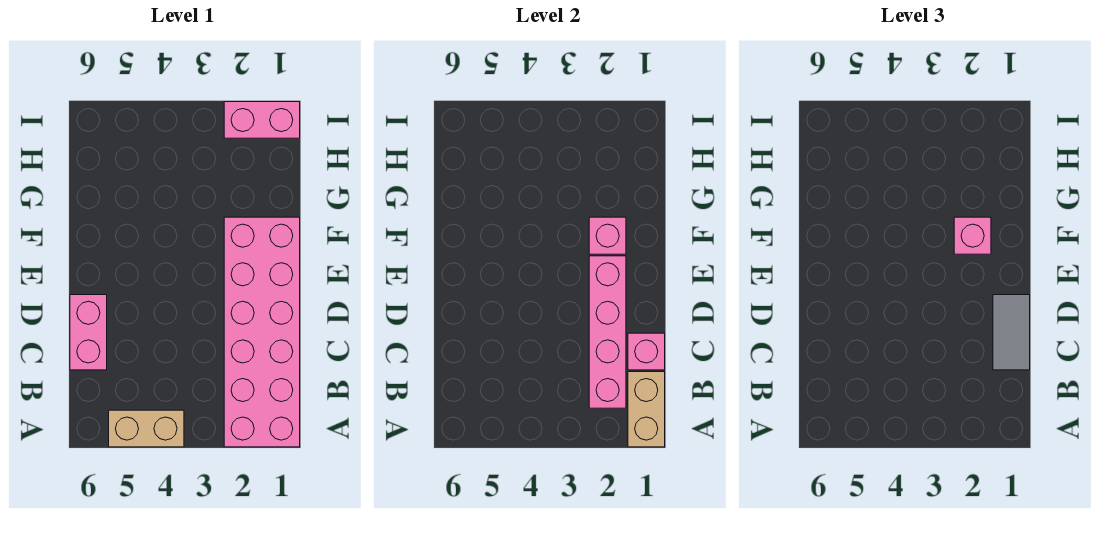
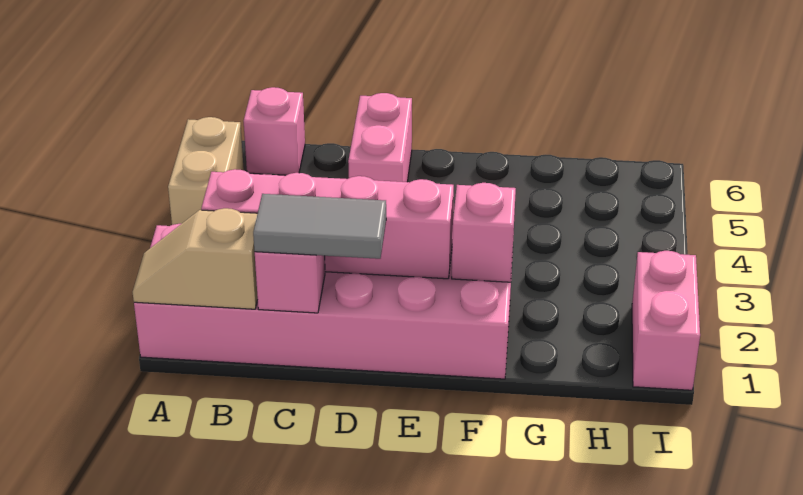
tan brick A1:B1 level 2 -> tan slope A1:B1 level 2 top B
pink brick C6:D6 level 1 -> pink brick D5:D6 level 1
pink brick F2 level 3 -> pink brick B6 level 1

